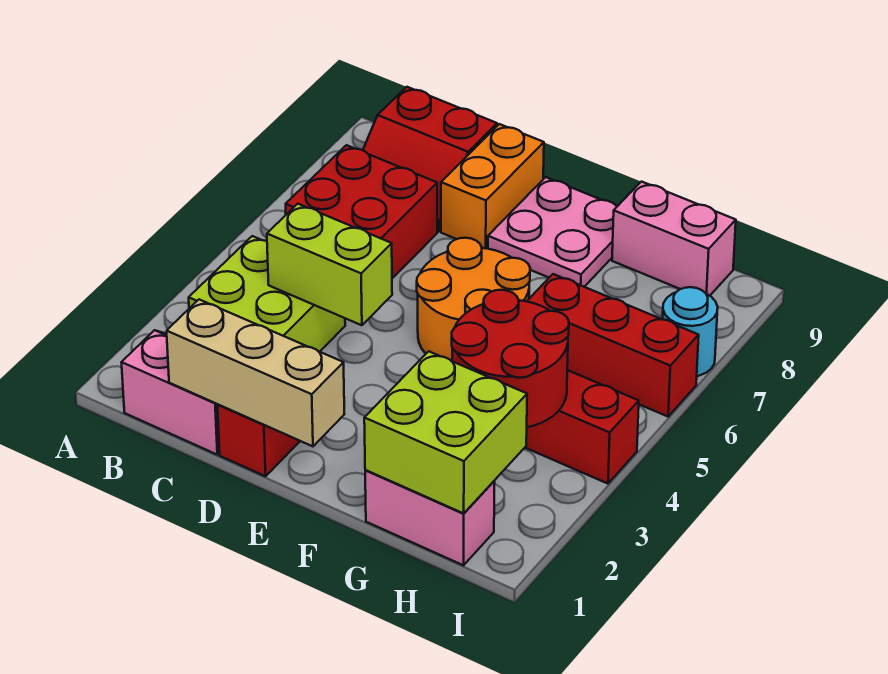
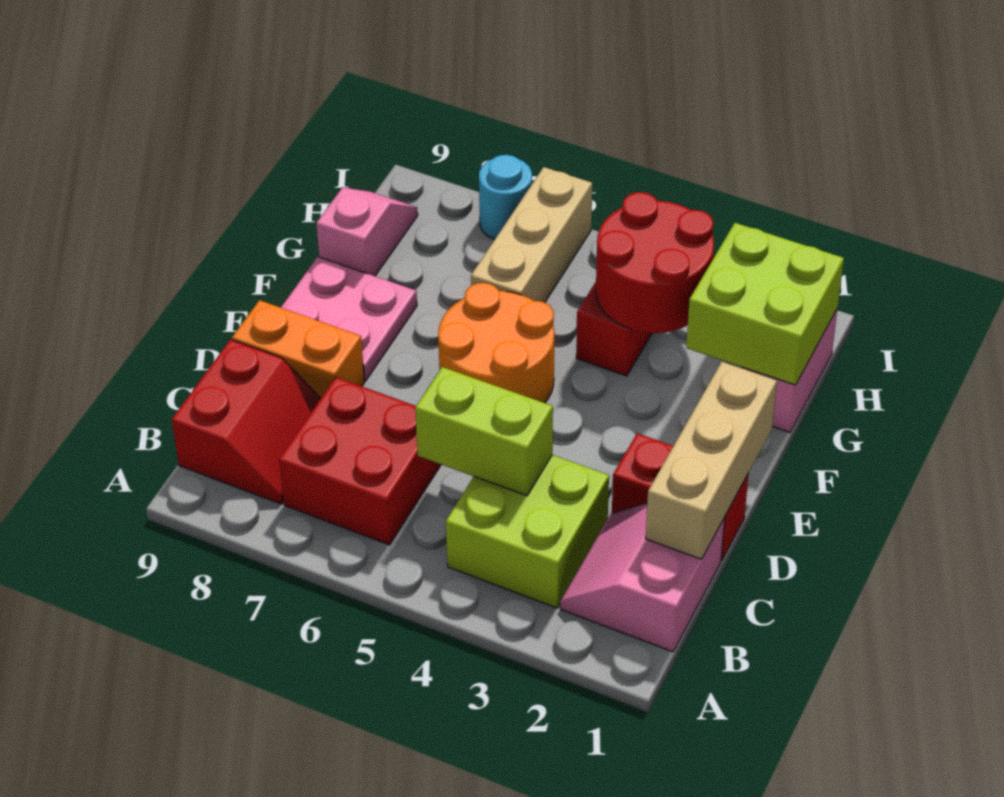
lime brick C4:D4 level 2 -> lime brick C4:C5 level 2
red brick G6:I6 level 1 -> tan brick G6:I6 level 1
pink brick G9:H9 level 1 -> pink slope G9:H9 level 1 top G

